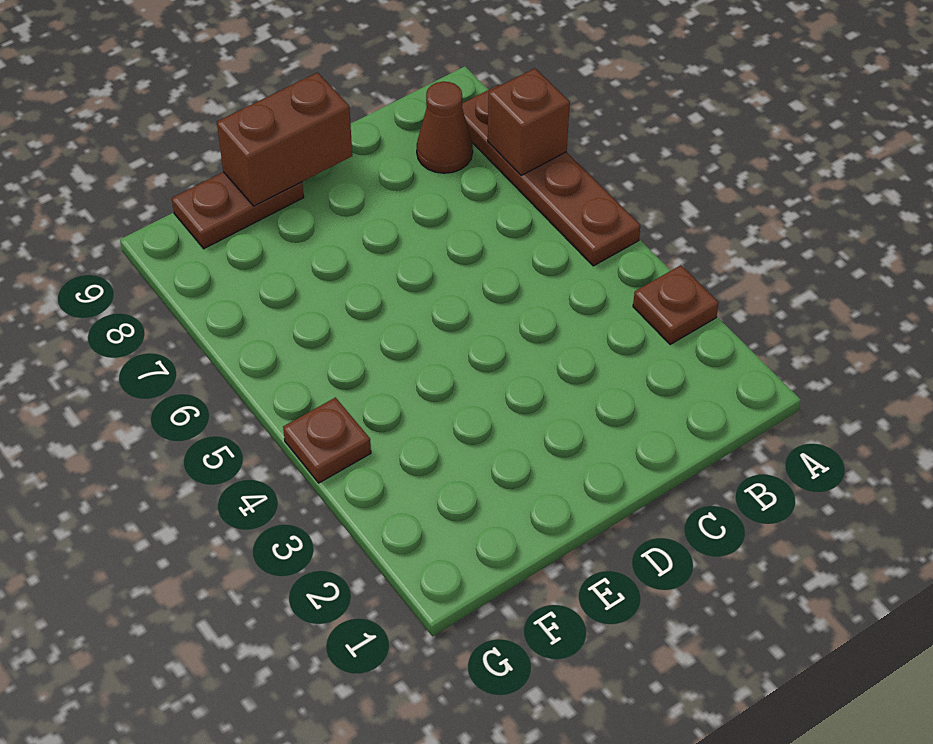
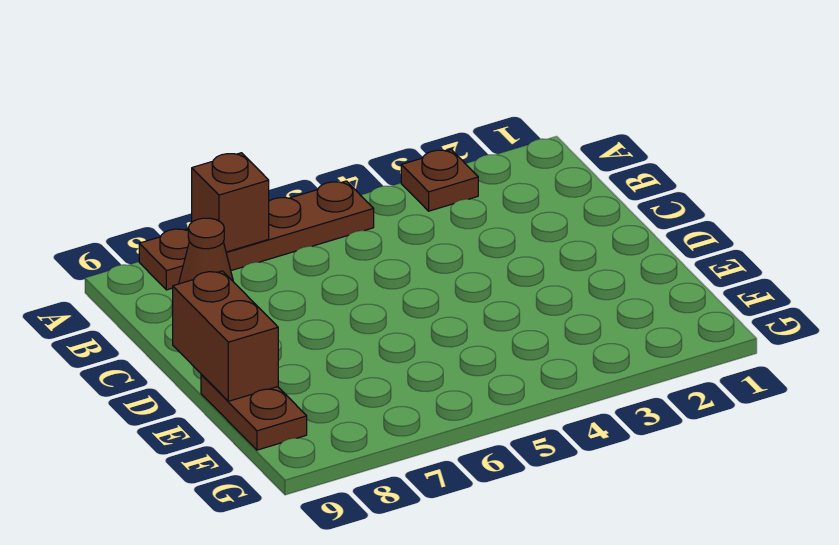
brown plate G4 level 1 -> none

